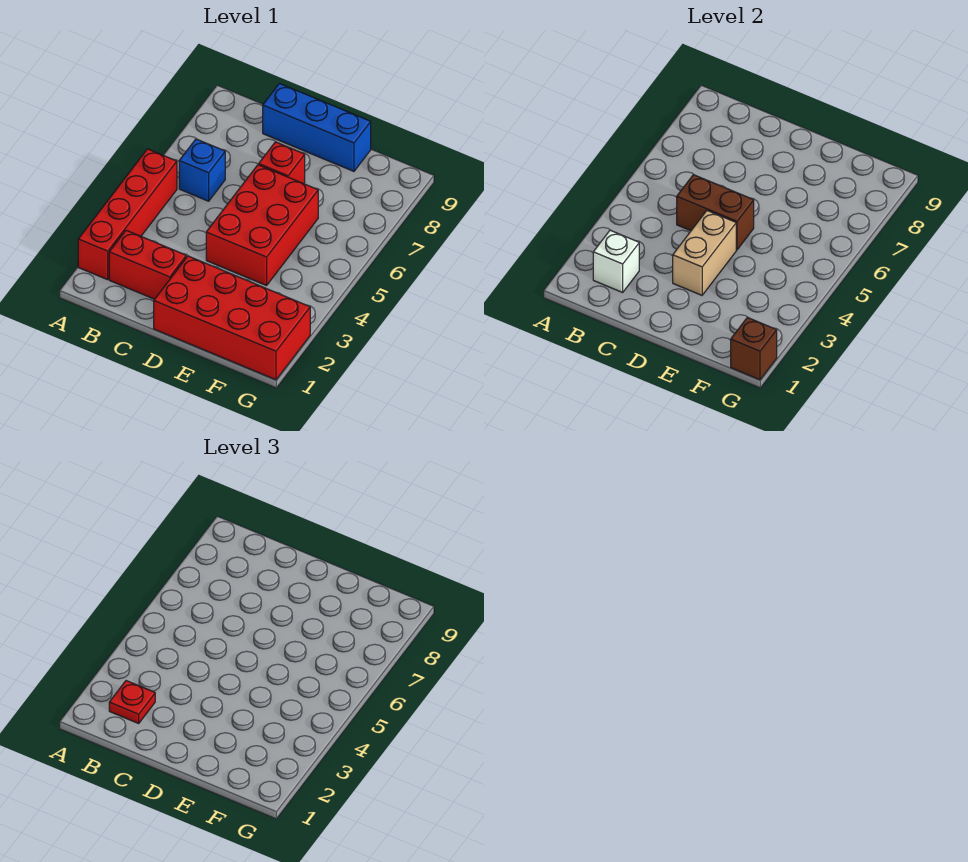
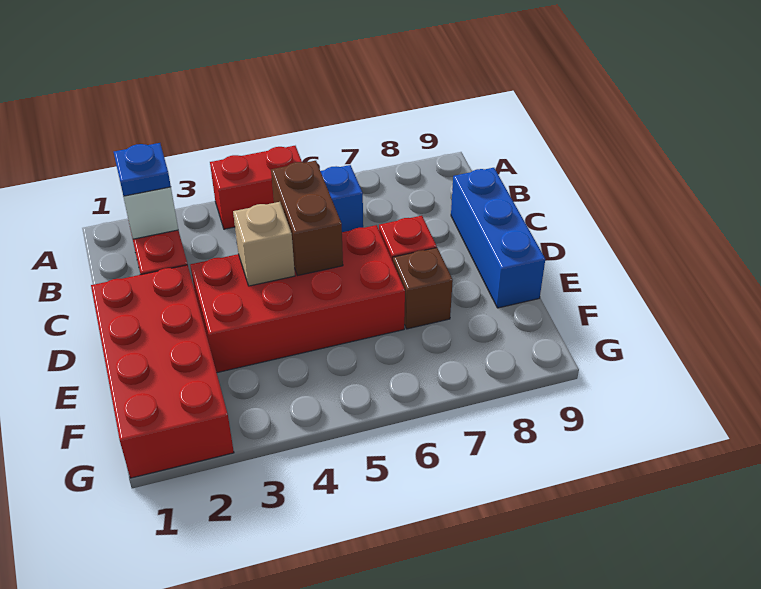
red brick A2:A5 level 1 -> red brick A4:A5 level 1
red plate B2 level 3 -> blue plate B2 level 3
tan brick D3:D4 level 2 -> tan brick D4 level 2
red brick D4:E6 level 1 -> red brick D3:E6 level 1
brown brick G1 level 2 -> brown brick E7 level 1

